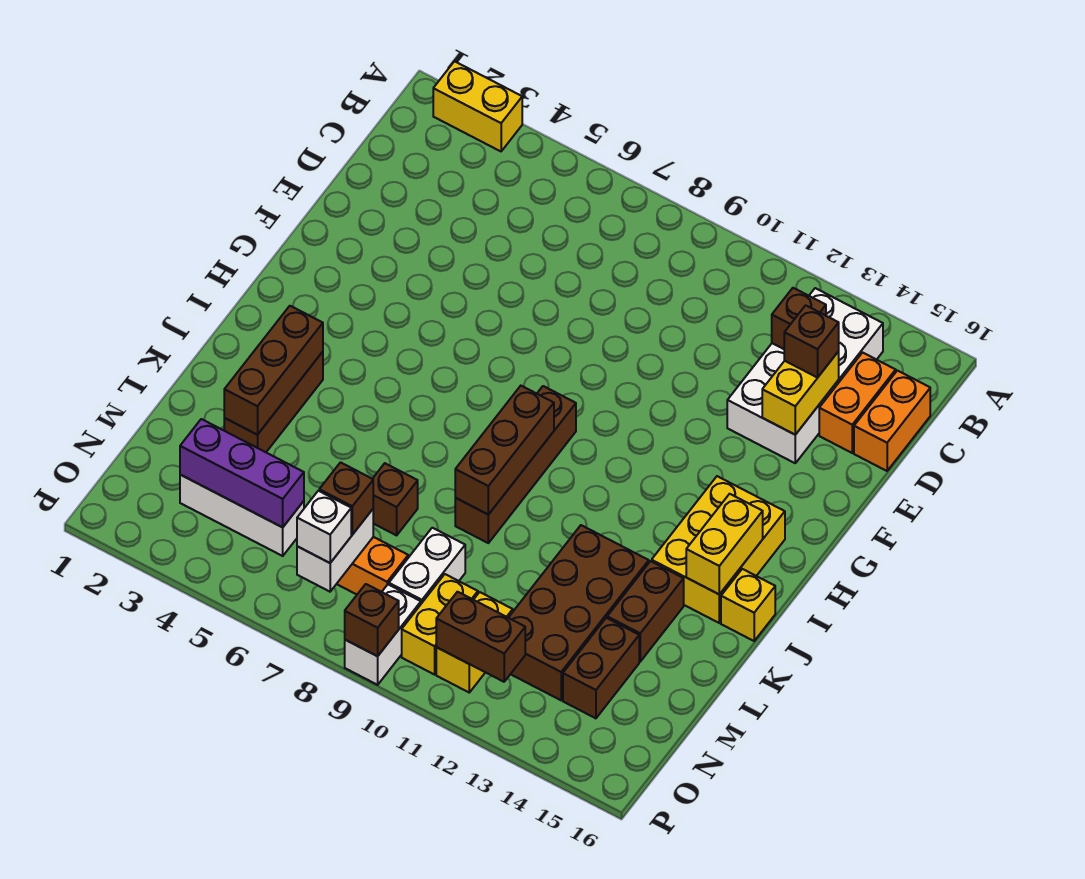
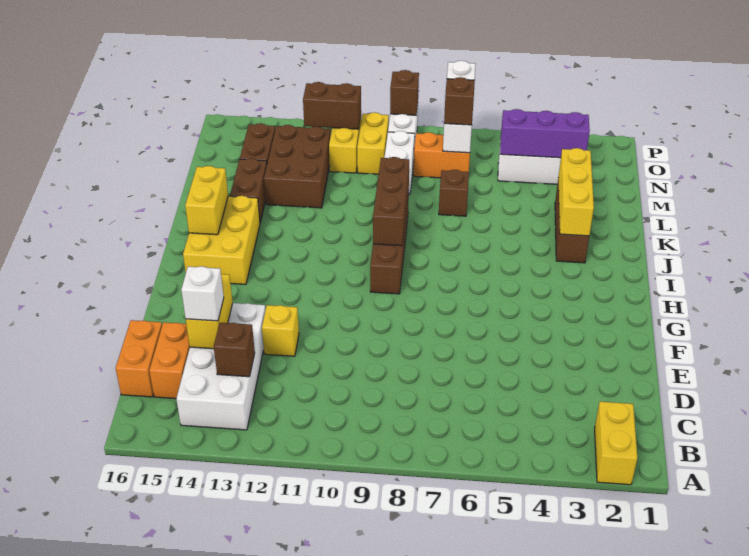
yellow brick A2:A3 level 1 -> yellow brick A2:B2 level 1
brown brick D14 level 3 -> white brick D14 level 3
brown brick J3:L3 level 2 -> yellow brick J3:L3 level 2
yellow brick J16 level 1 -> yellow brick E12 level 1
brown brick K12:N13 level 1 -> brown brick L12:N13 level 1

